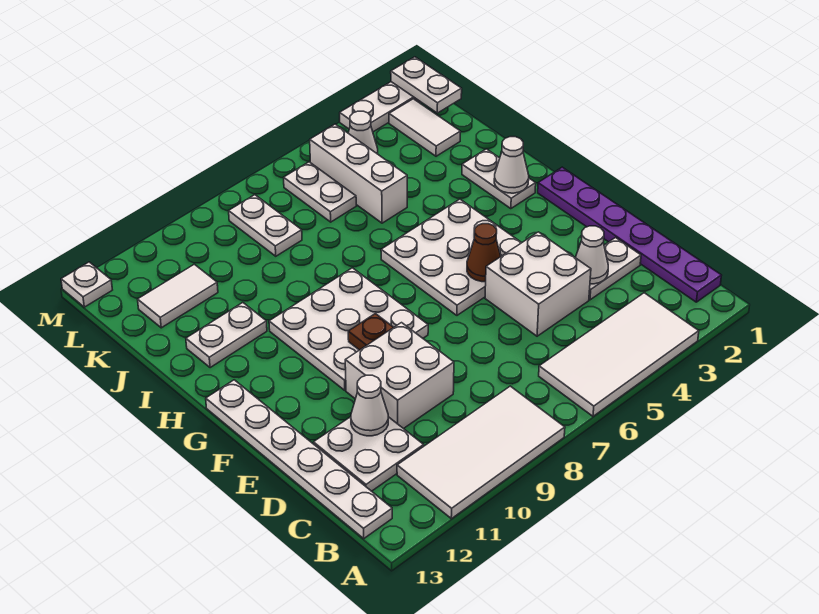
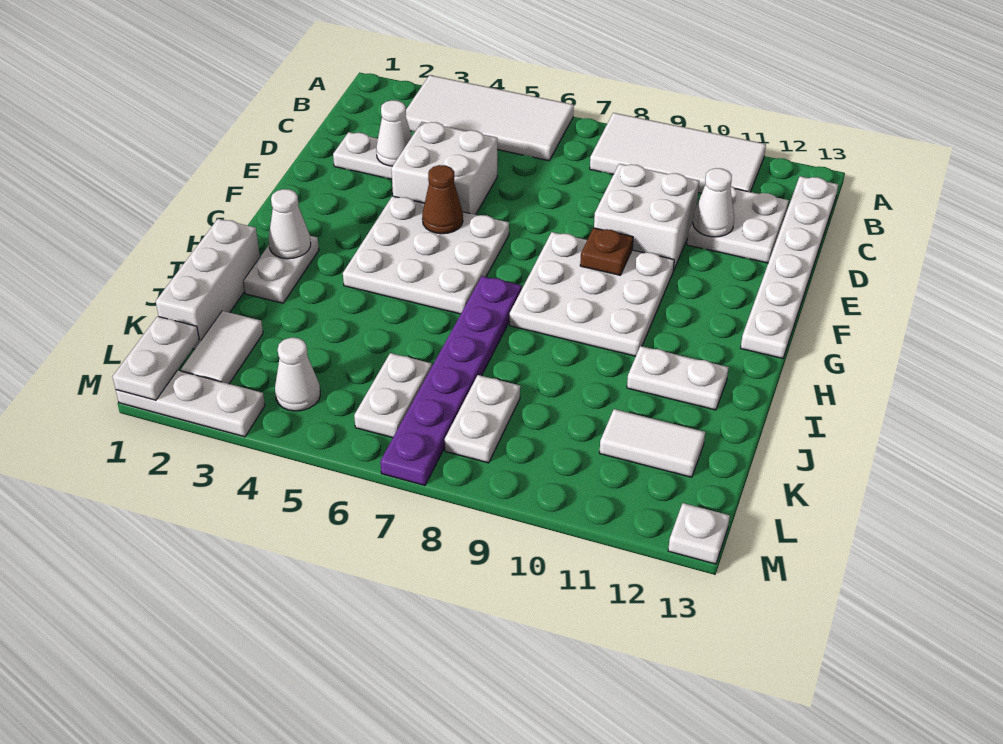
purple plate B1:G1 level 1 -> purple plate H7:M7 level 1
white brick J5:L5 level 1 -> white brick I1:K1 level 1

